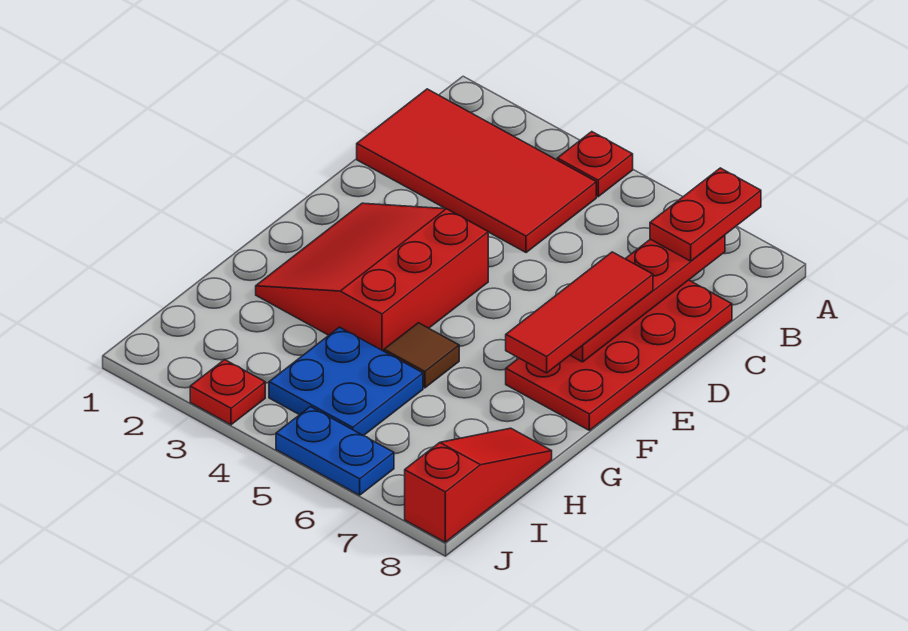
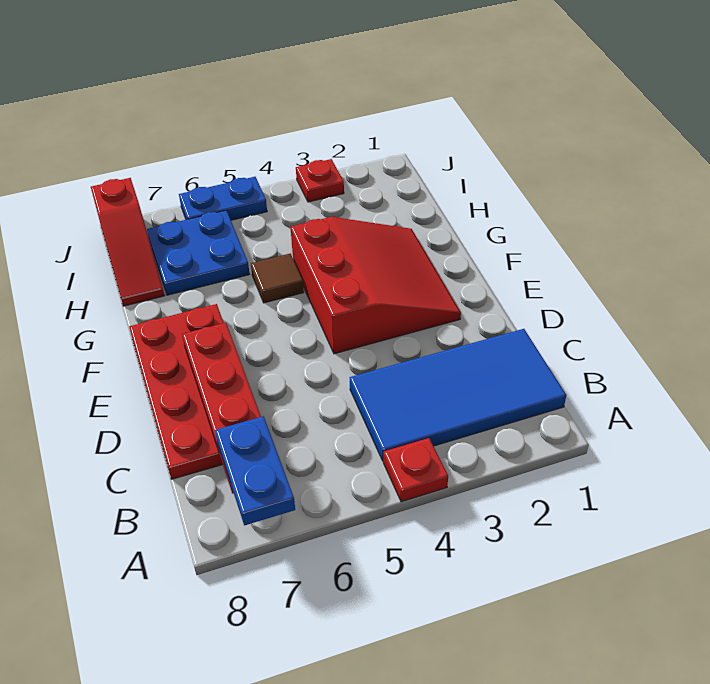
red plate A7:B7 level 3 -> blue plate A7:B7 level 3
red tile B1:C4 level 1 -> blue tile B1:C4 level 1
red tile D7:F7 level 3 -> none
blue plate H4:I5 level 1 -> blue plate H6:I7 level 1

